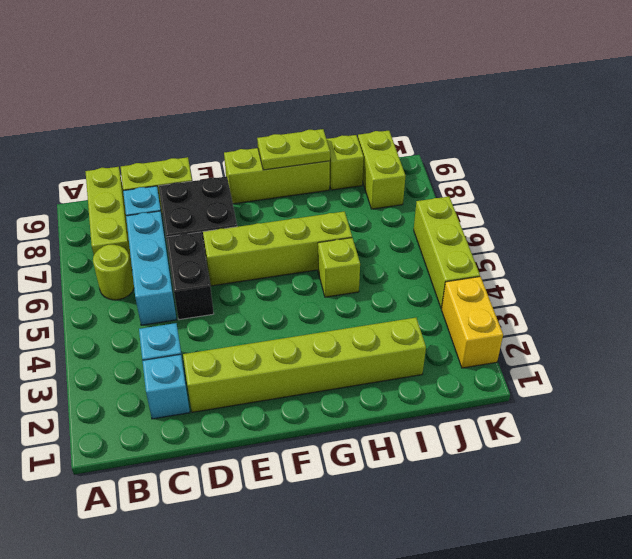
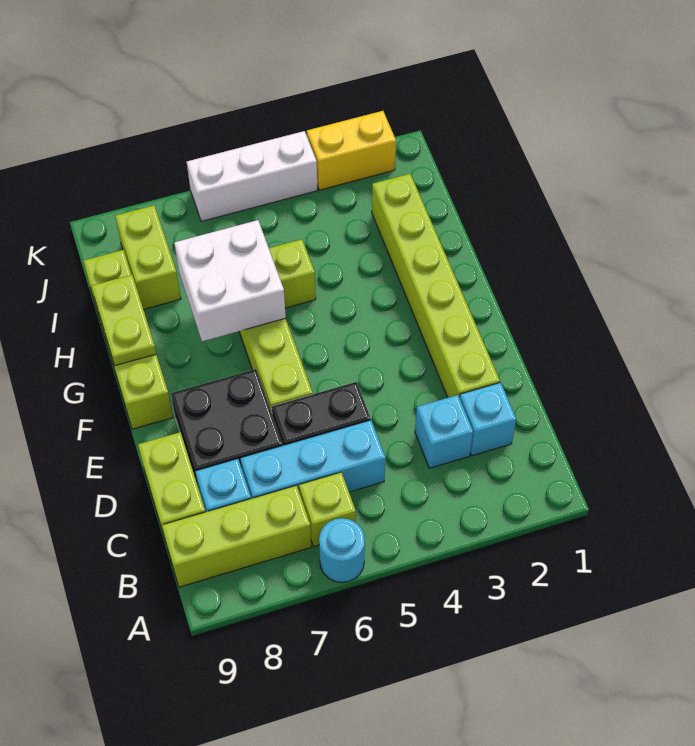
none -> cyan round brick A6 level 1
lime round brick B6 level 1 -> lime brick B6 level 1
none -> white brick G6:H7 level 2
lime brick J8:J9 level 1 -> lime brick I8:J8 level 1
lime brick K4:K6 level 1 -> white brick K4:K6 level 1

